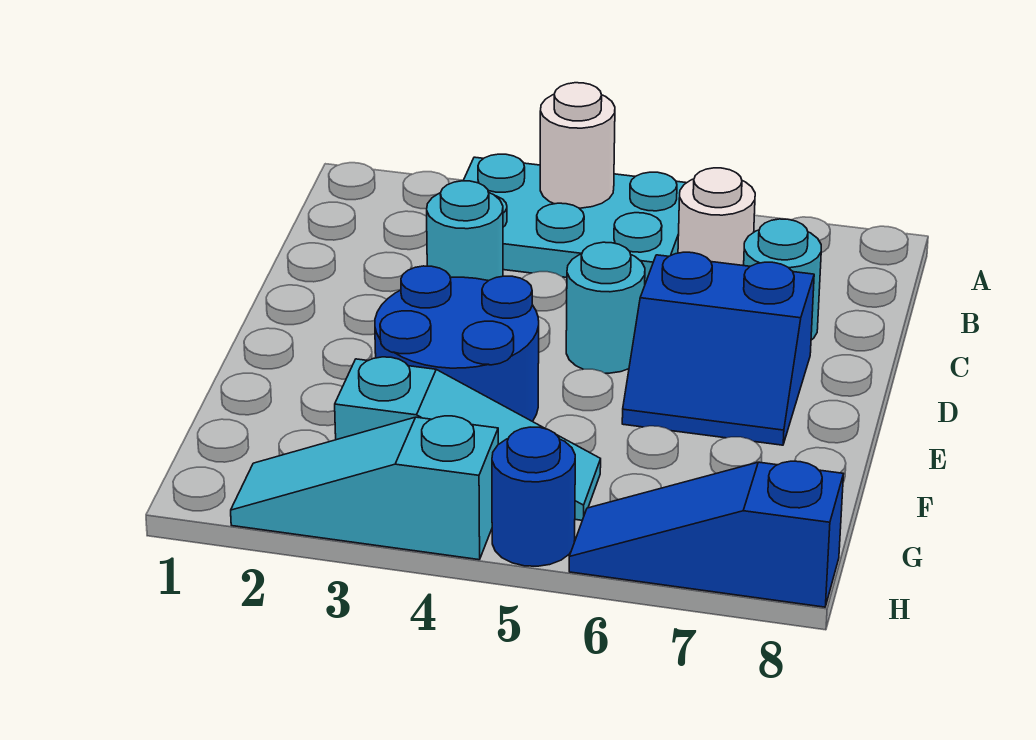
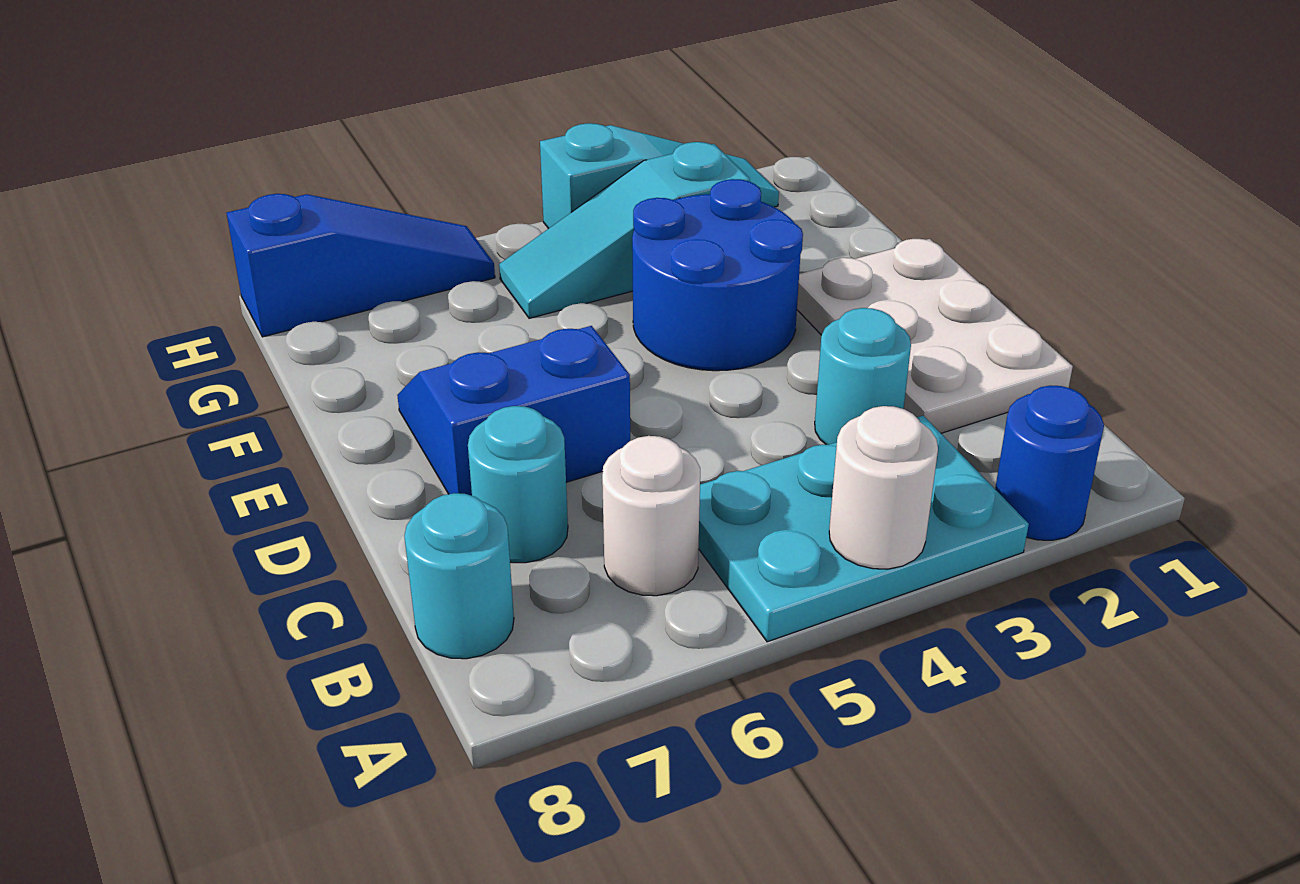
none -> white plate C1:E2 level 1
cyan round brick D5 level 1 -> cyan round brick B8 level 1
blue round brick H5 level 1 -> blue round brick A2 level 1

